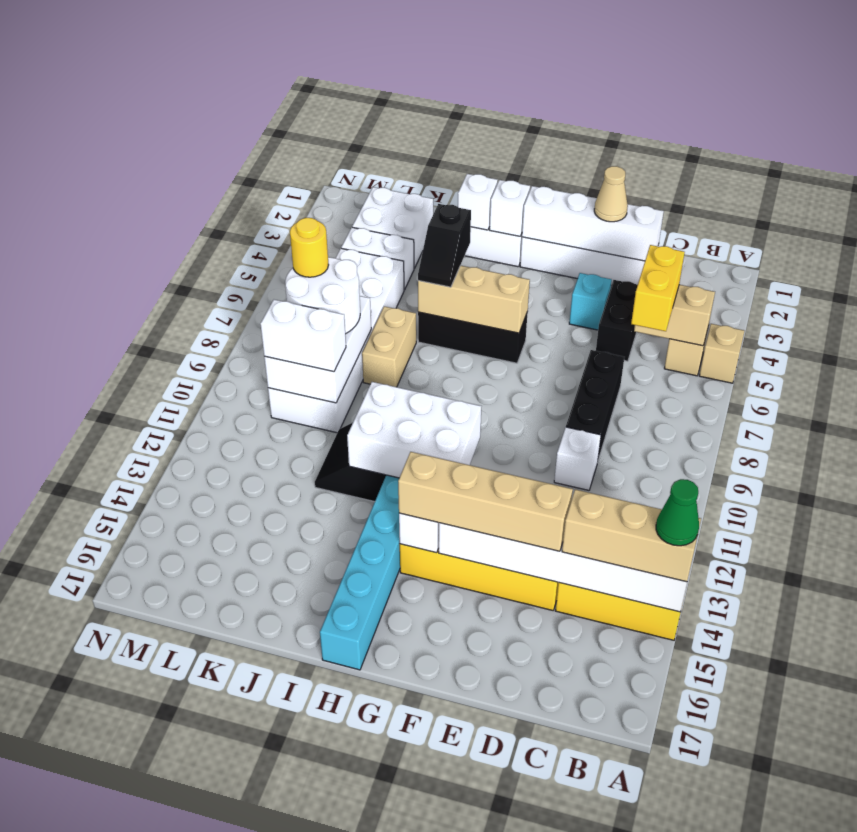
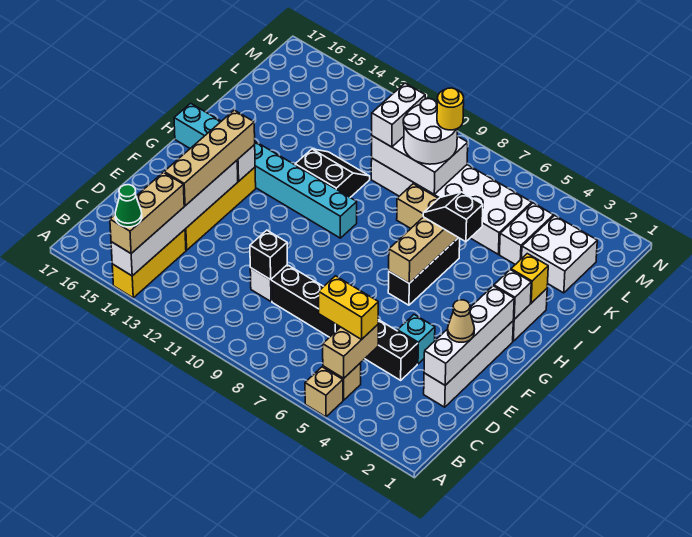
none -> black brick D10 level 2
white brick G11:I12 level 2 -> none
white brick I2 level 2 -> yellow brick I2 level 2

